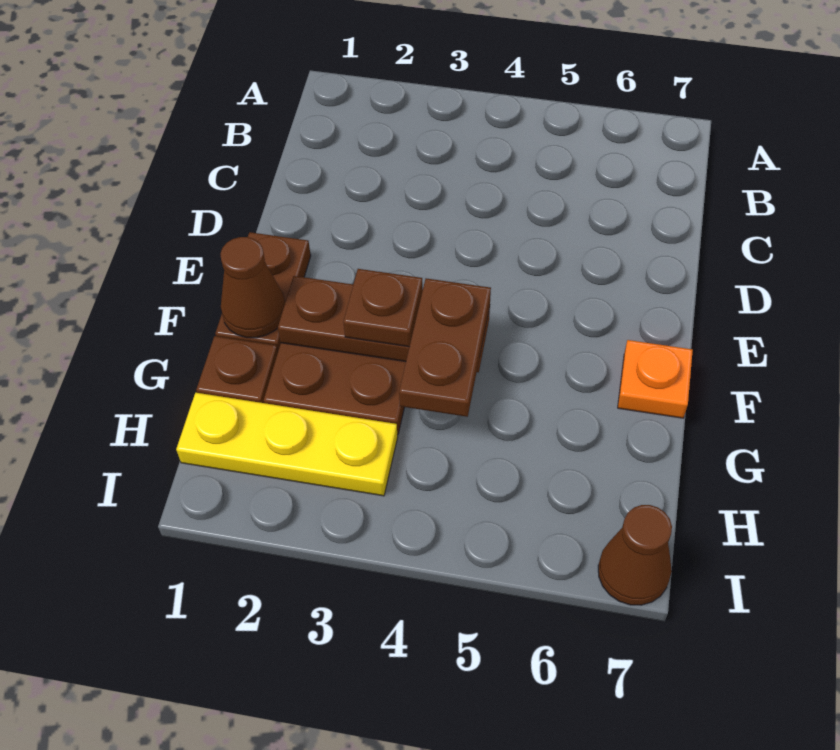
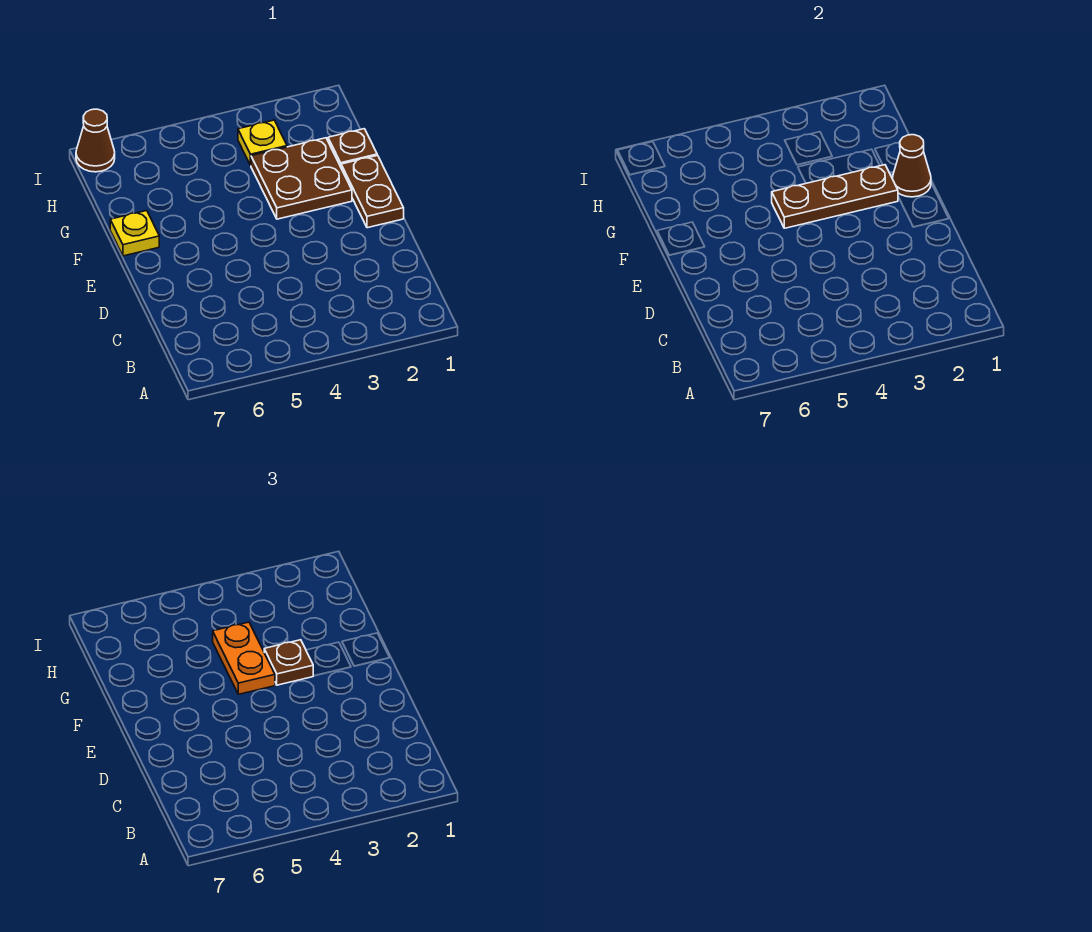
brown plate F4:G4 level 3 -> orange plate F4:G4 level 3
orange plate F7 level 1 -> yellow plate F7 level 1
yellow plate H1:H3 level 1 -> yellow plate H3 level 1

